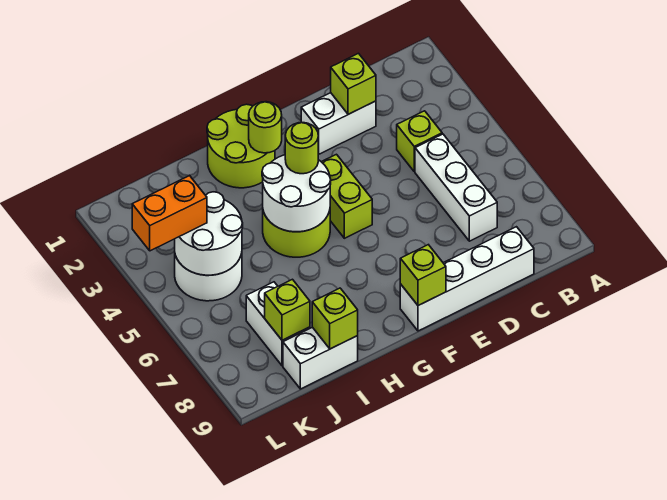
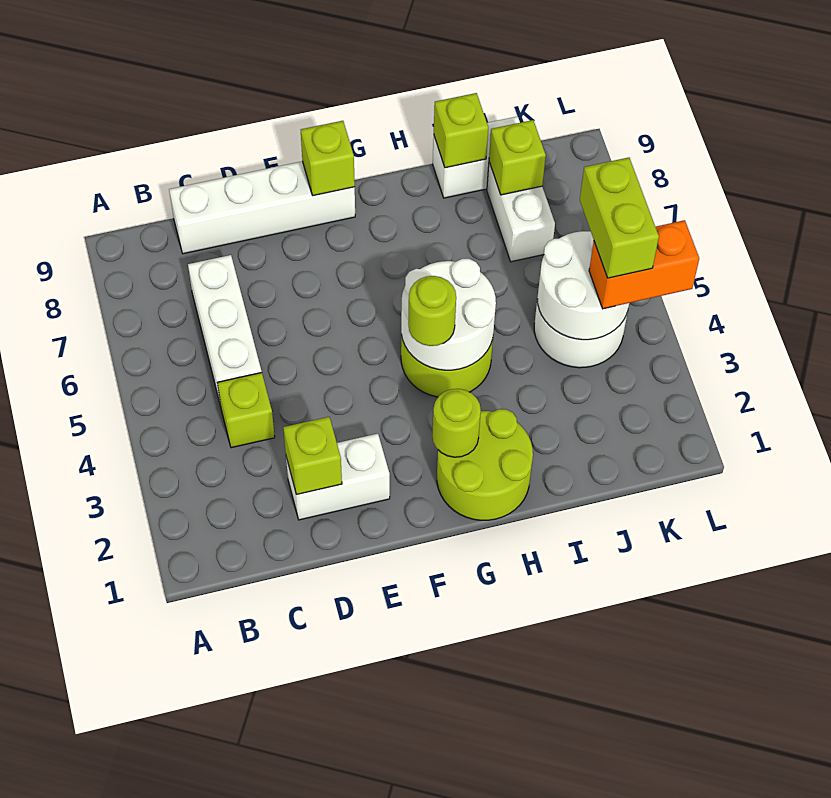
lime brick F4:F5 level 1 -> lime brick K4:K5 level 4

